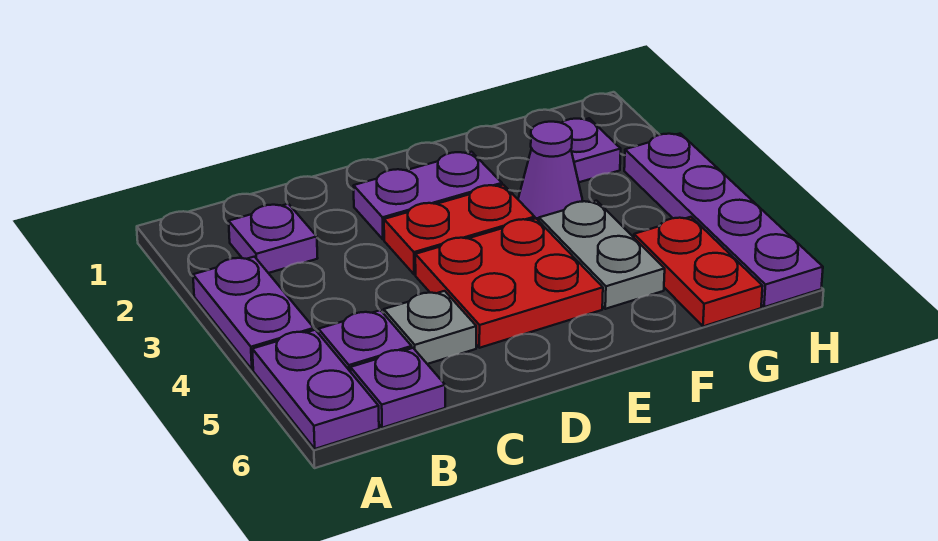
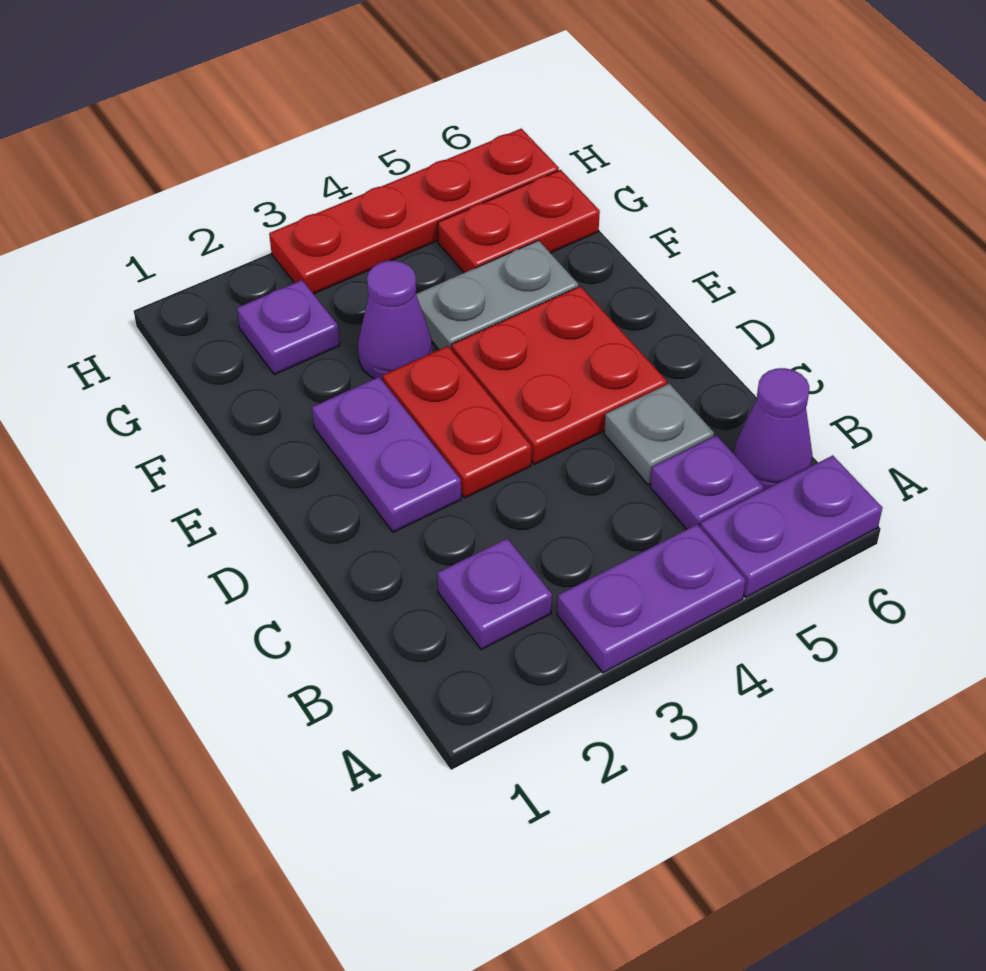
purple plate B6 level 1 -> purple cone B6 level 1
purple plate H3:H6 level 1 -> red plate H3:H6 level 1

